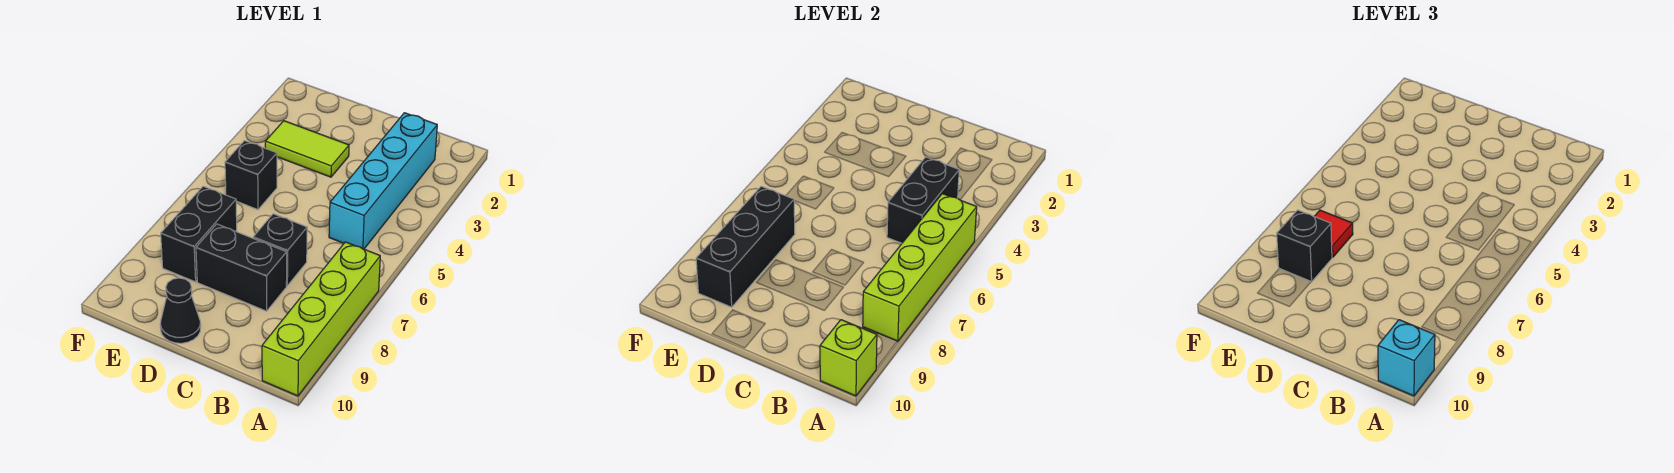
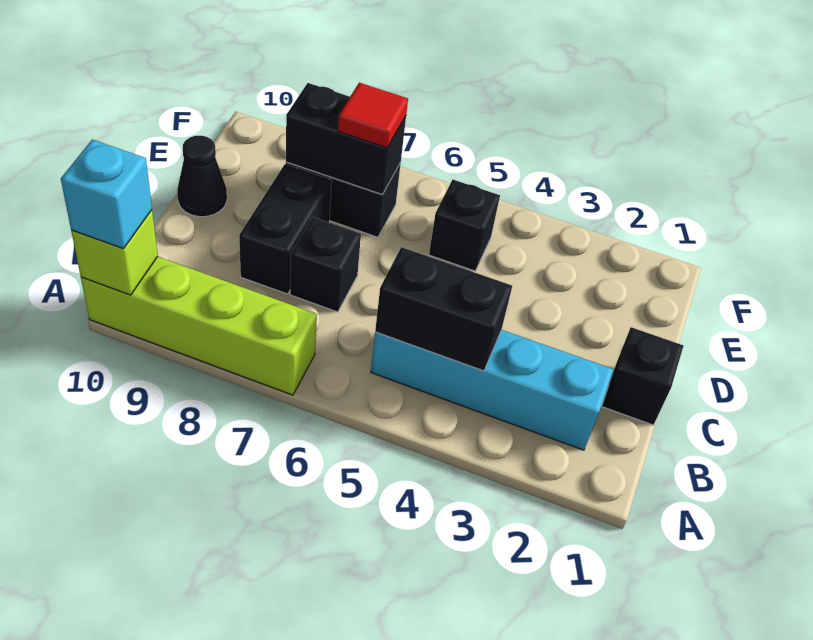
lime brick A5:A8 level 2 -> none
lime tile D3:E3 level 1 -> none
black brick E7:E9 level 2 -> black brick E7:E8 level 2
black brick E8 level 3 -> black brick C1 level 1

